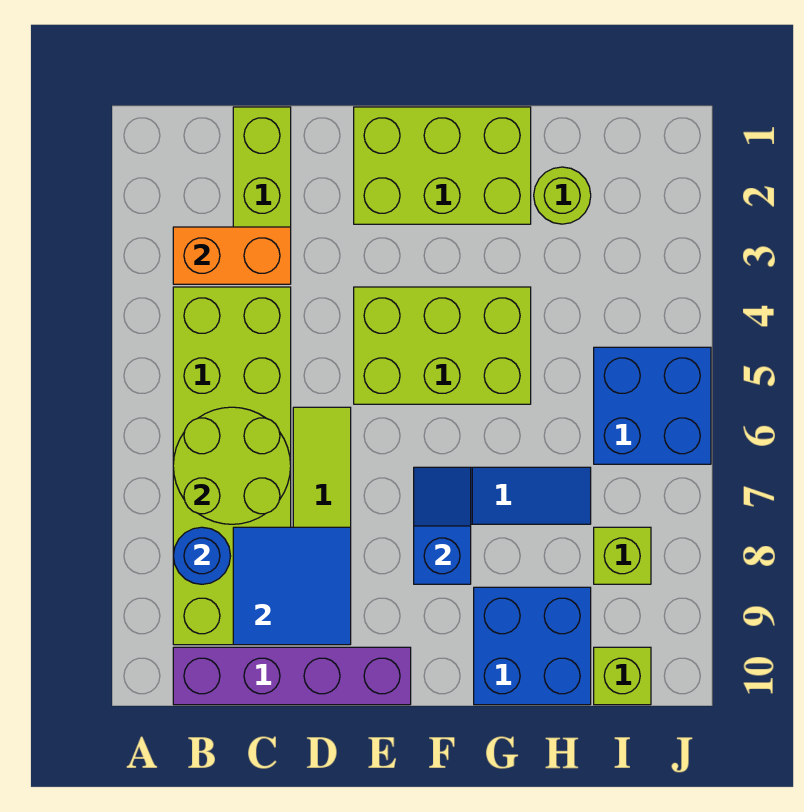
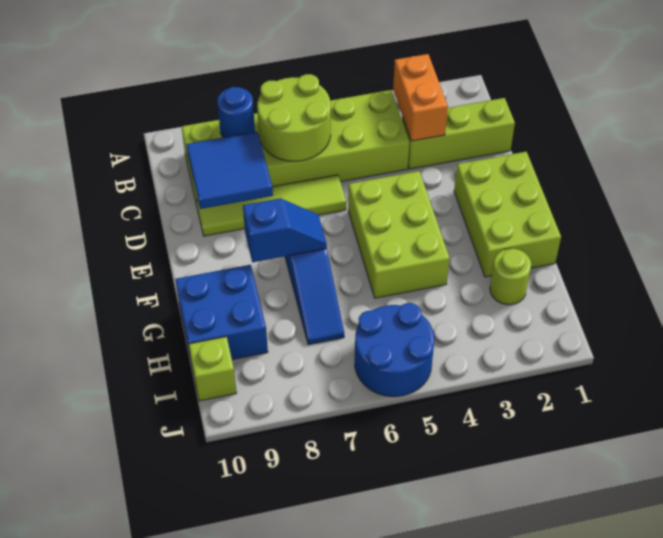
purple brick B10:E10 level 1 -> none
blue brick I5:J6 level 1 -> blue round brick I5:J6 level 1
lime brick I8 level 1 -> none

